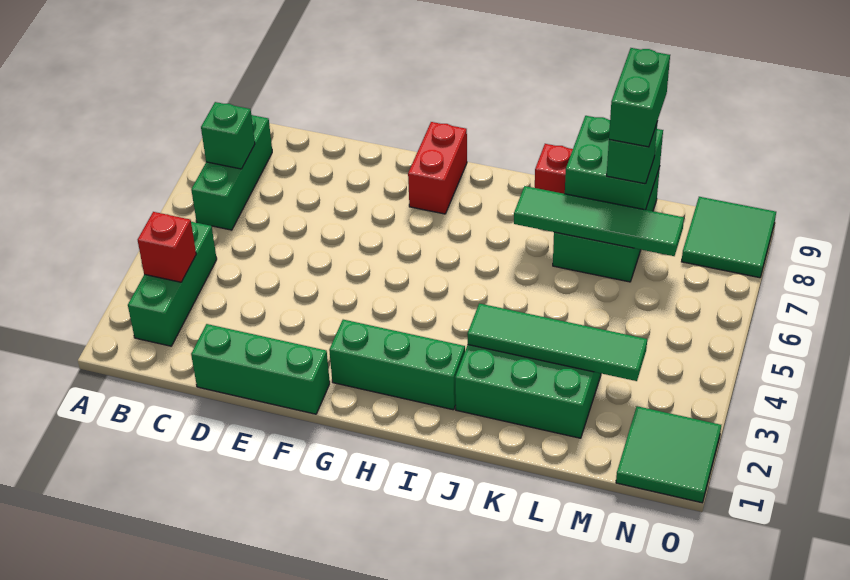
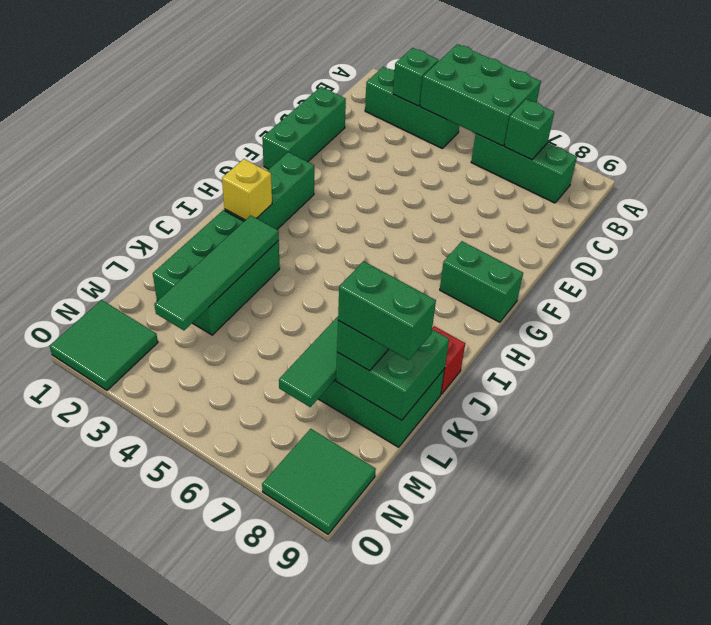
none -> green brick A4:B6 level 2
red brick B3 level 2 -> green brick B3 level 2
red brick G8:G9 level 1 -> green brick G8:G9 level 1
none -> yellow brick I2 level 2

